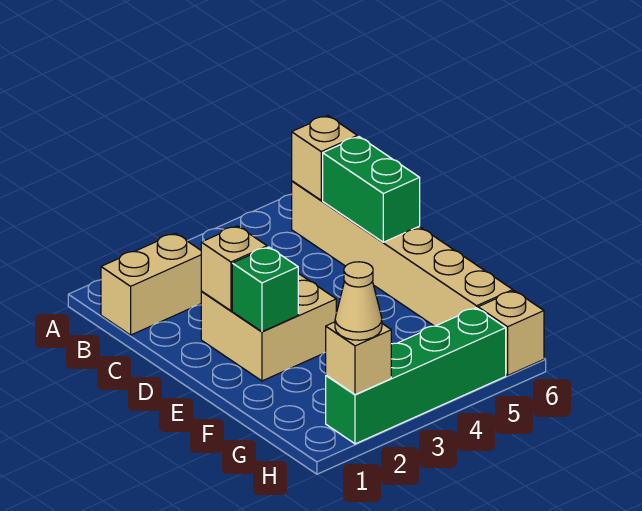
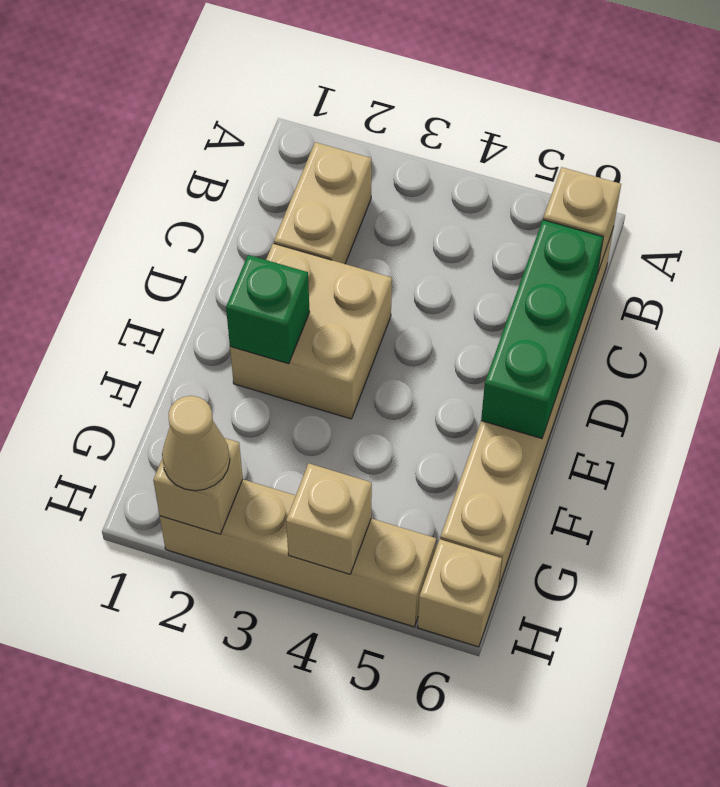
tan brick B1:B2 level 1 -> tan brick B2:C2 level 1
green brick C6:D6 level 2 -> green brick C6:E6 level 2
tan brick D2 level 2 -> tan brick H4 level 2
green brick H2:H5 level 1 -> tan brick H2:H5 level 1

